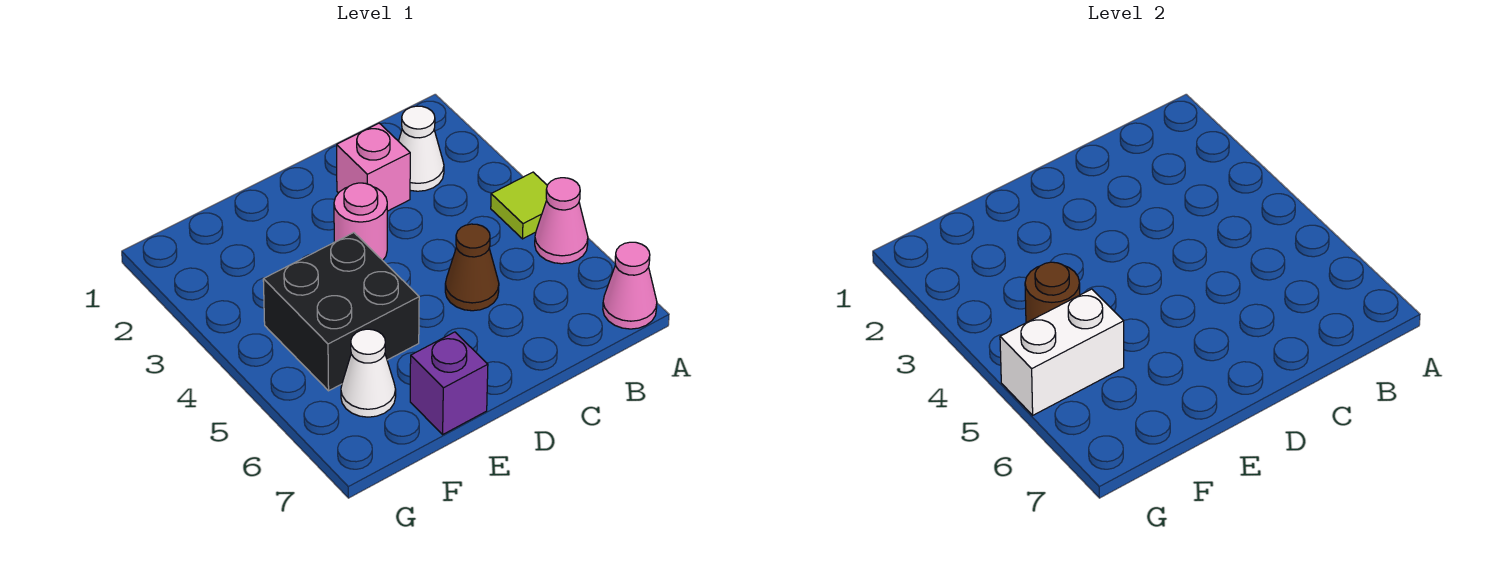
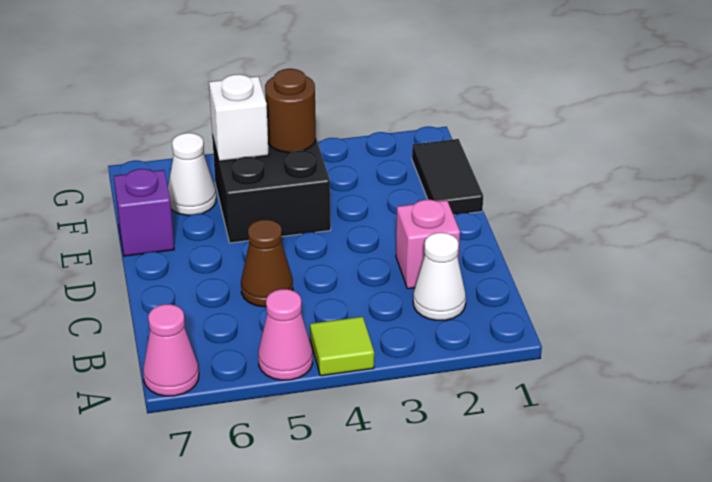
pink round brick D3 level 1 -> none
none -> black tile E1:F1 level 1
white brick F5:G5 level 2 -> white brick F5 level 2

